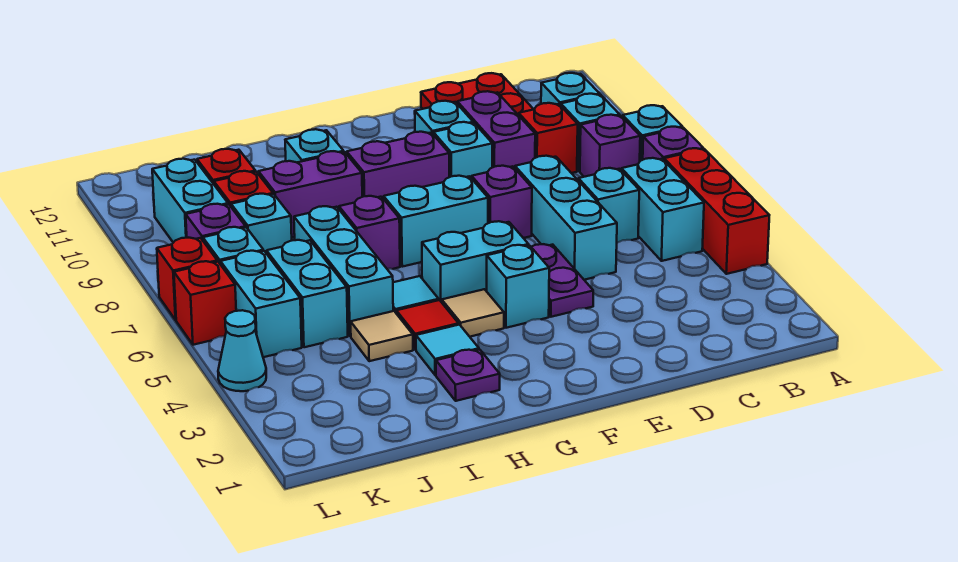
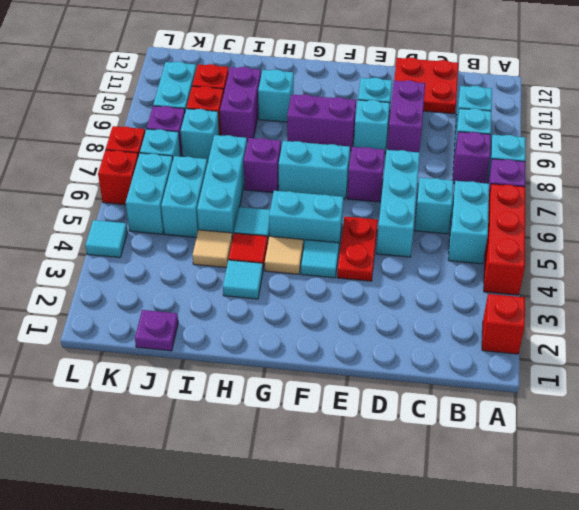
red brick C9 level 1 -> red brick A2 level 1
purple plate E4:E5 level 1 -> red plate E4:E5 level 1
cyan brick F4 level 1 -> cyan tile F4 level 1
purple plate H2 level 1 -> purple plate J1 level 1
purple brick H9:I9 level 1 -> purple brick I9:I10 level 1
cyan cone L4 level 1 -> cyan tile L4 level 1

